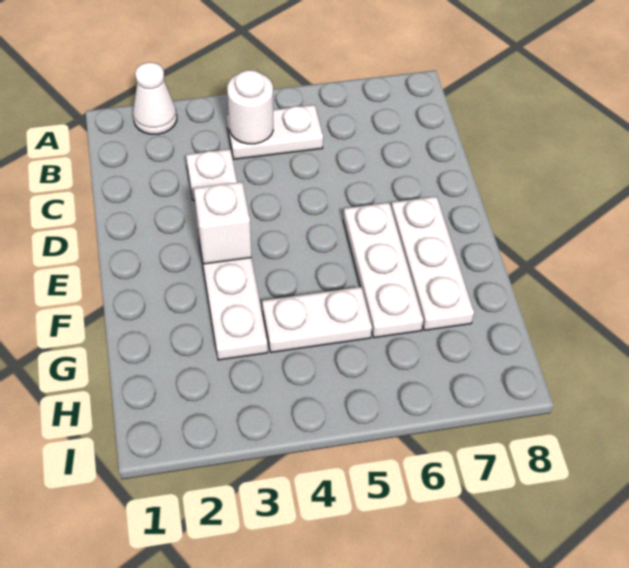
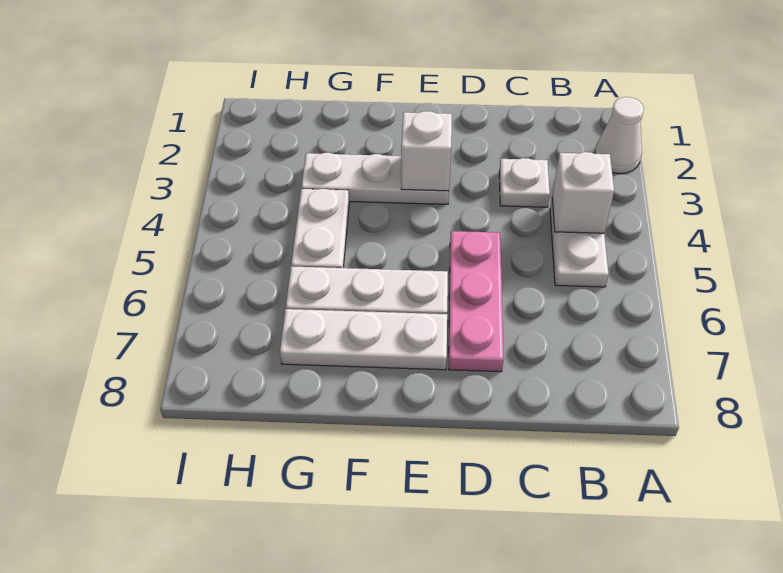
white round brick B4 level 2 -> white brick B4 level 2
none -> pink plate D5:D7 level 1

